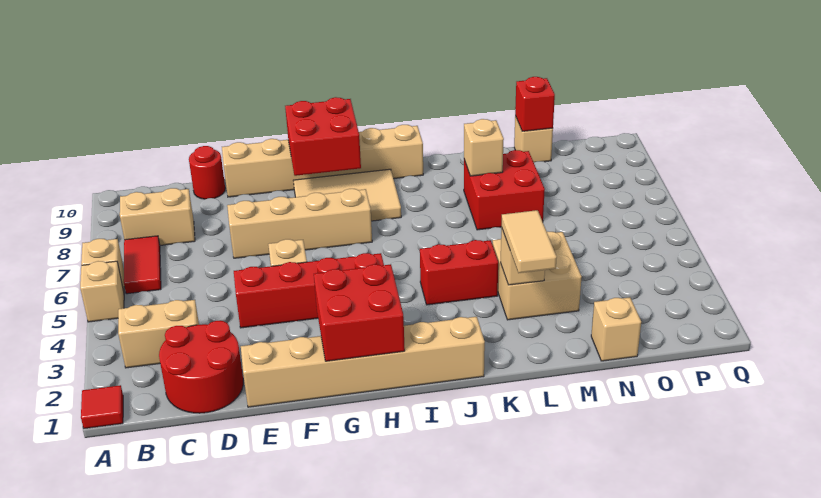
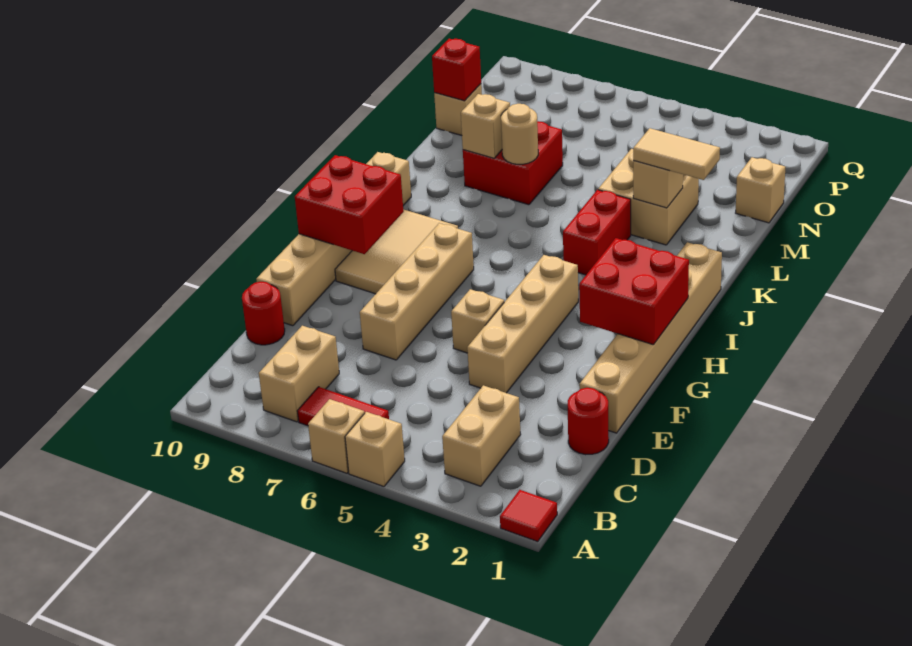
red round brick C1:D2 level 1 -> red round brick D1 level 1
red brick E4:H4 level 1 -> tan brick E4:H4 level 1
none -> tan round brick L7 level 2

